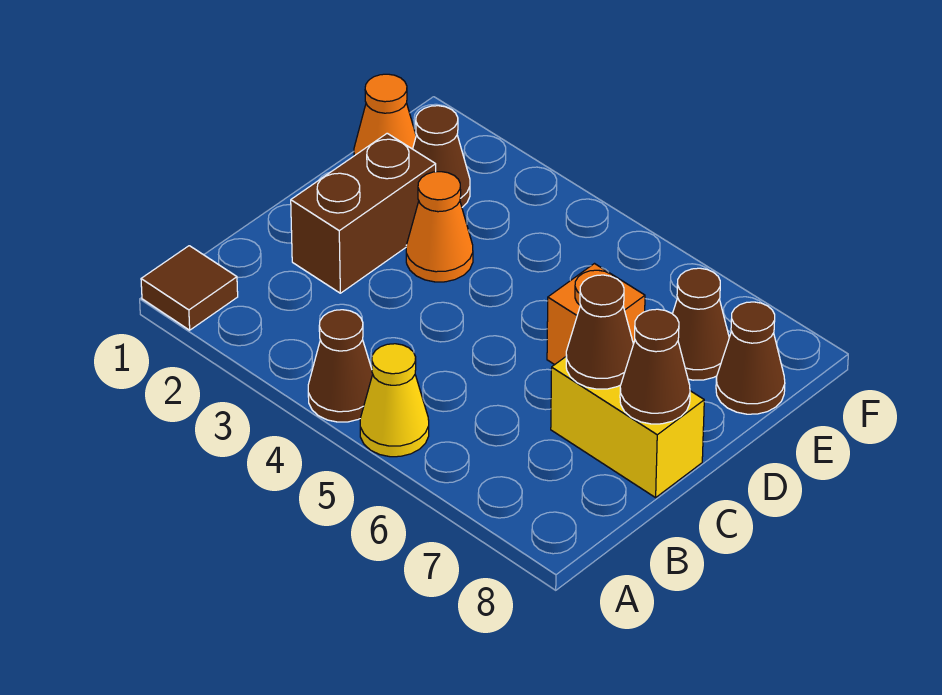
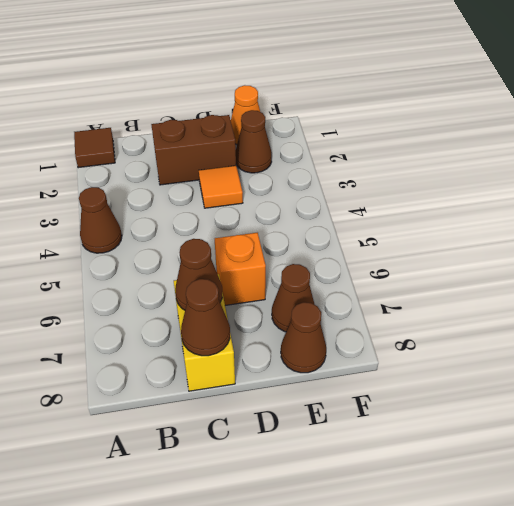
yellow cone A5 level 1 -> none
orange cone D3 level 1 -> orange tile D3 level 1

